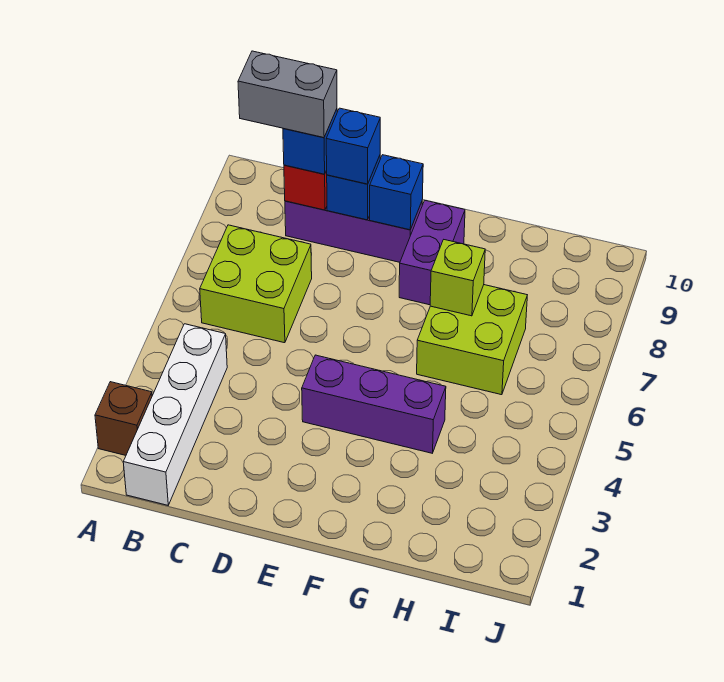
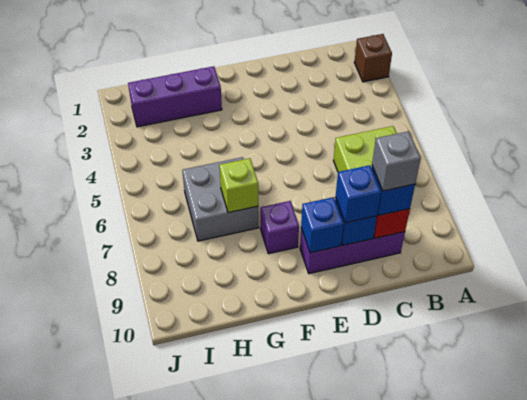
white brick B1:B4 level 1 -> none
grey brick B9:C9 level 4 -> grey brick C9 level 4
purple brick E4:G4 level 1 -> purple brick G2:I2 level 1
purple brick F8:F9 level 1 -> purple brick F8 level 1
lime brick G6:H7 level 1 -> grey brick G6:H7 level 1

